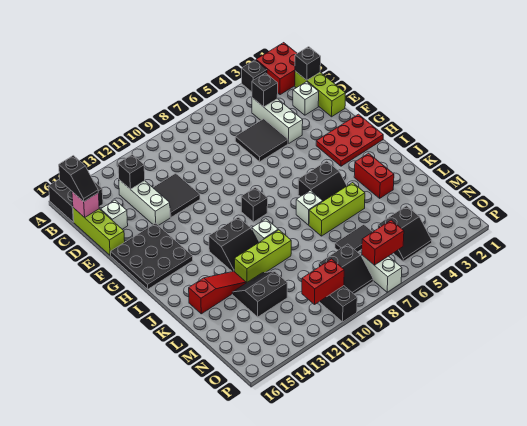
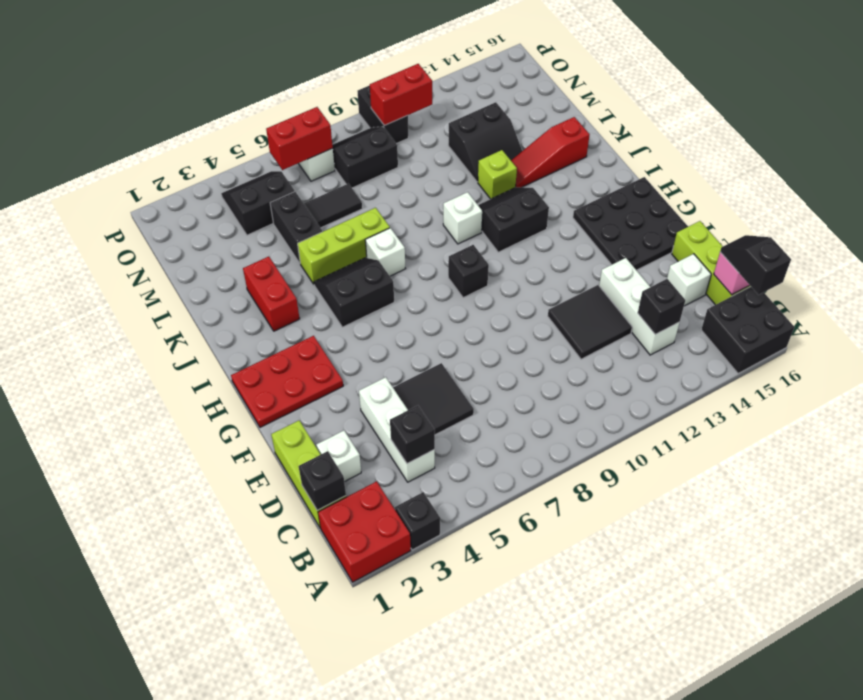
lime brick K10:K12 level 1 -> lime brick K12 level 1
none -> black brick L5:M5 level 1

